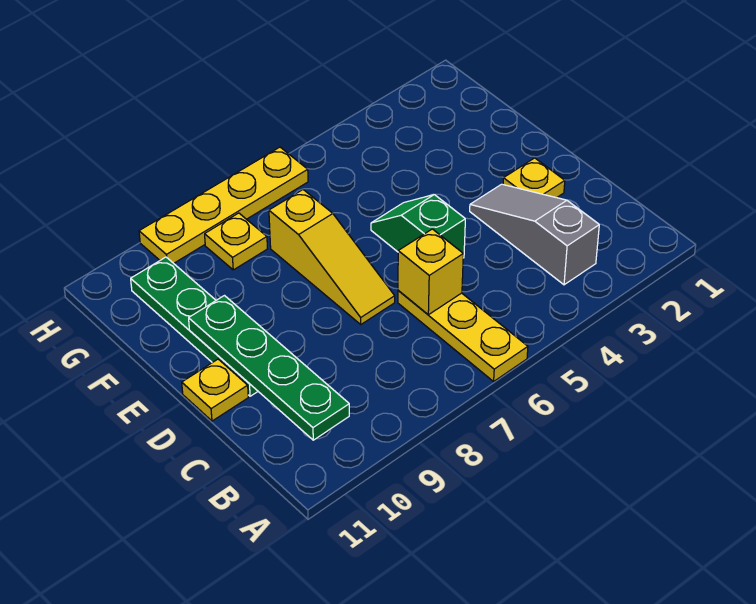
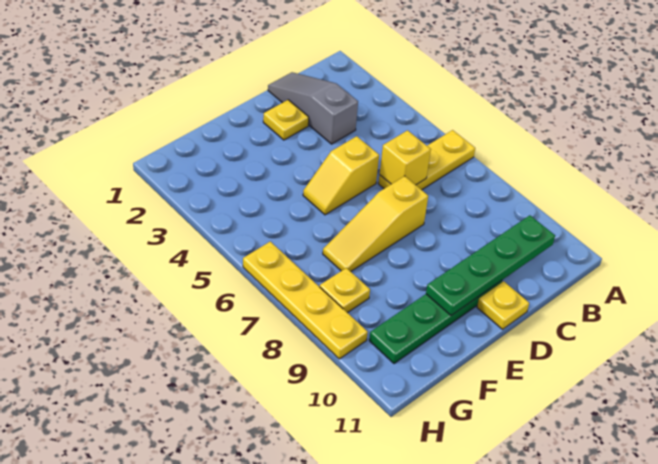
grey slope B3:D3 level 1 top B -> grey slope C1:C3 level 1 top 3
green slope D5:E5 level 1 top D -> yellow slope D5:E5 level 1 top D
yellow slope D7:F7 level 1 top F -> yellow slope D7:F7 level 1 top D

